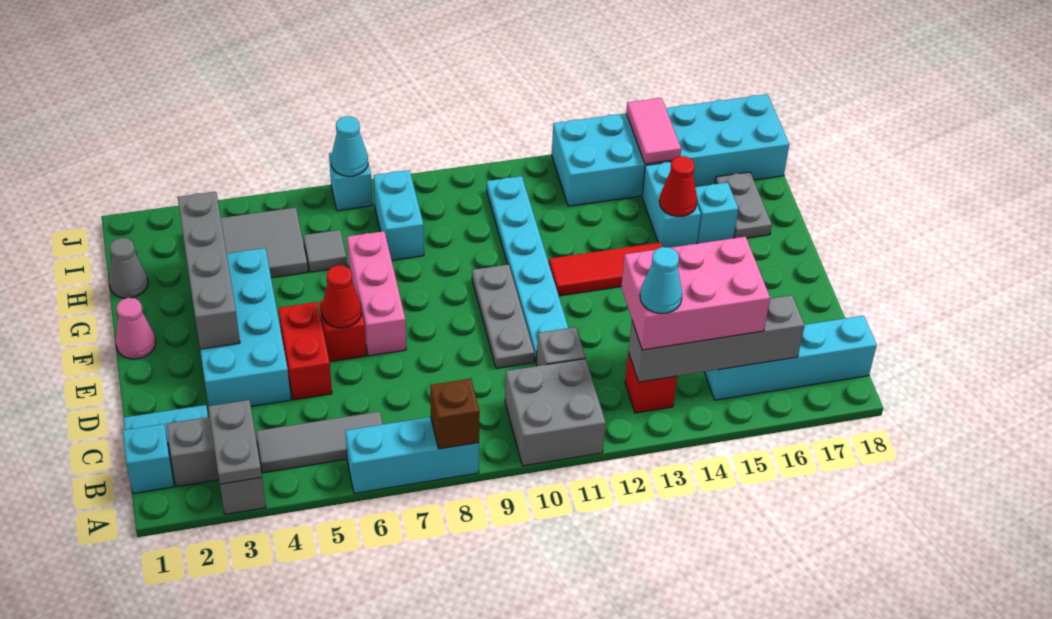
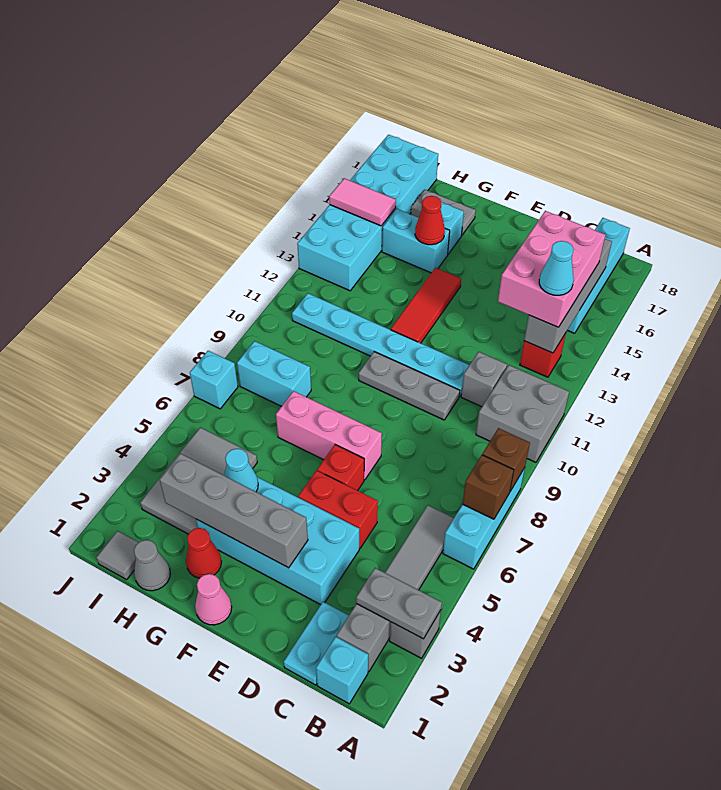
none -> brown brick A7 level 2
red cone E6 level 2 -> red cone G2 level 1
grey tile H6 level 1 -> grey tile I1 level 1
cyan cone J7 level 2 -> cyan cone G4 level 2

